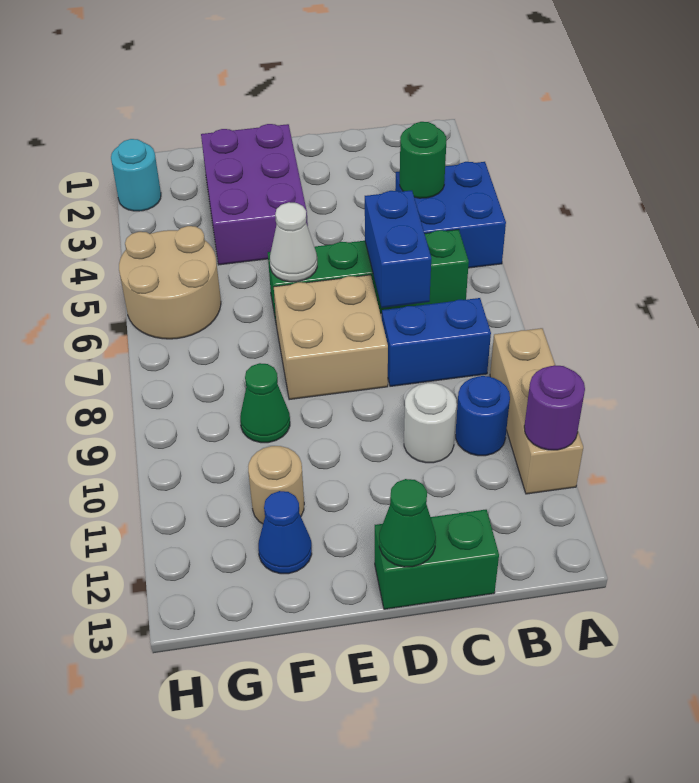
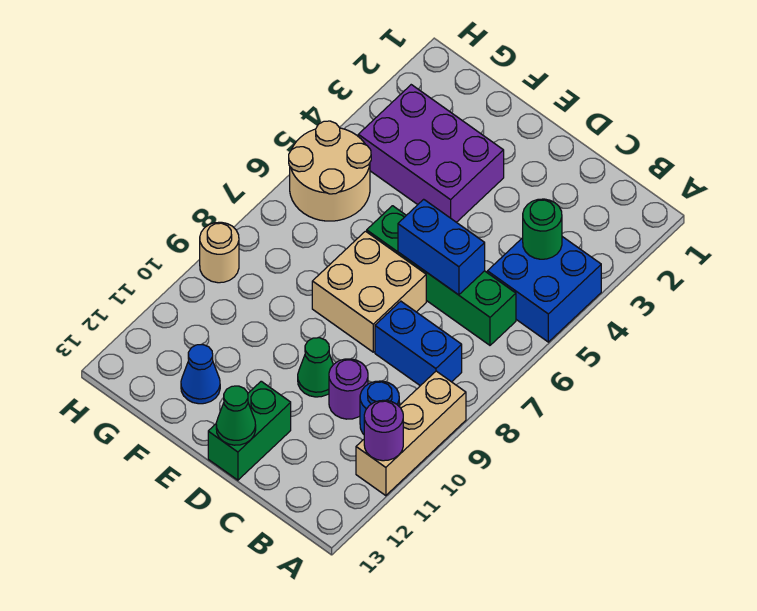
blue brick C6:C7 level 2 -> blue brick C6:D6 level 2
white round brick C10 level 1 -> purple round brick C10 level 1
green brick C13:D13 level 1 -> green brick D12:D13 level 1
purple brick E2:F4 level 1 -> purple brick E3:G4 level 1
white cone E6 level 2 -> none
green cone F9 level 1 -> green cone D10 level 1
tan round brick F11 level 1 -> tan round brick H9 level 1
cyan round brick H2 level 1 -> none

